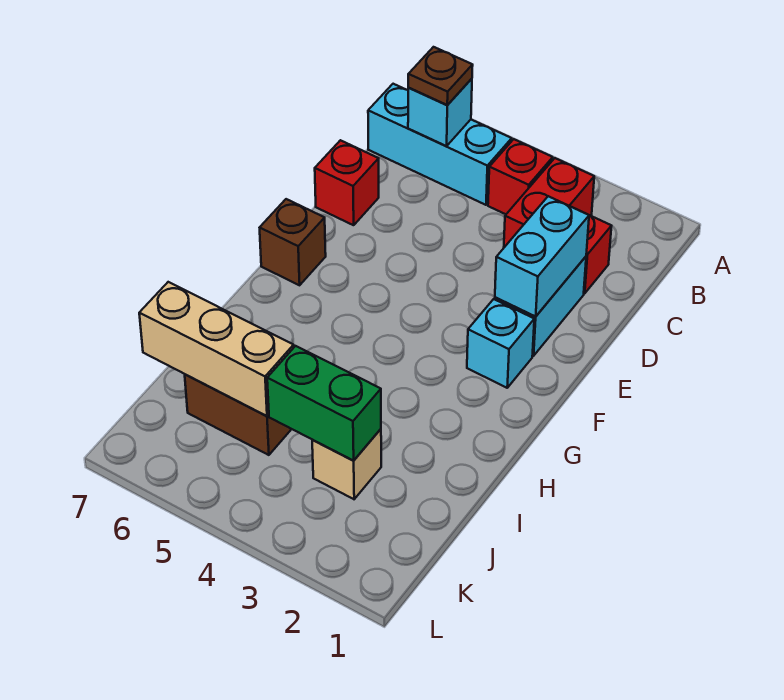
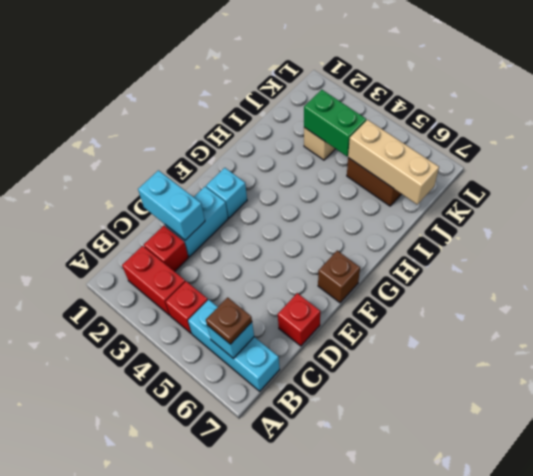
red brick B3:C3 level 1 -> red brick B2:B3 level 1
cyan brick D2:E2 level 2 -> cyan brick D1:D2 level 2

